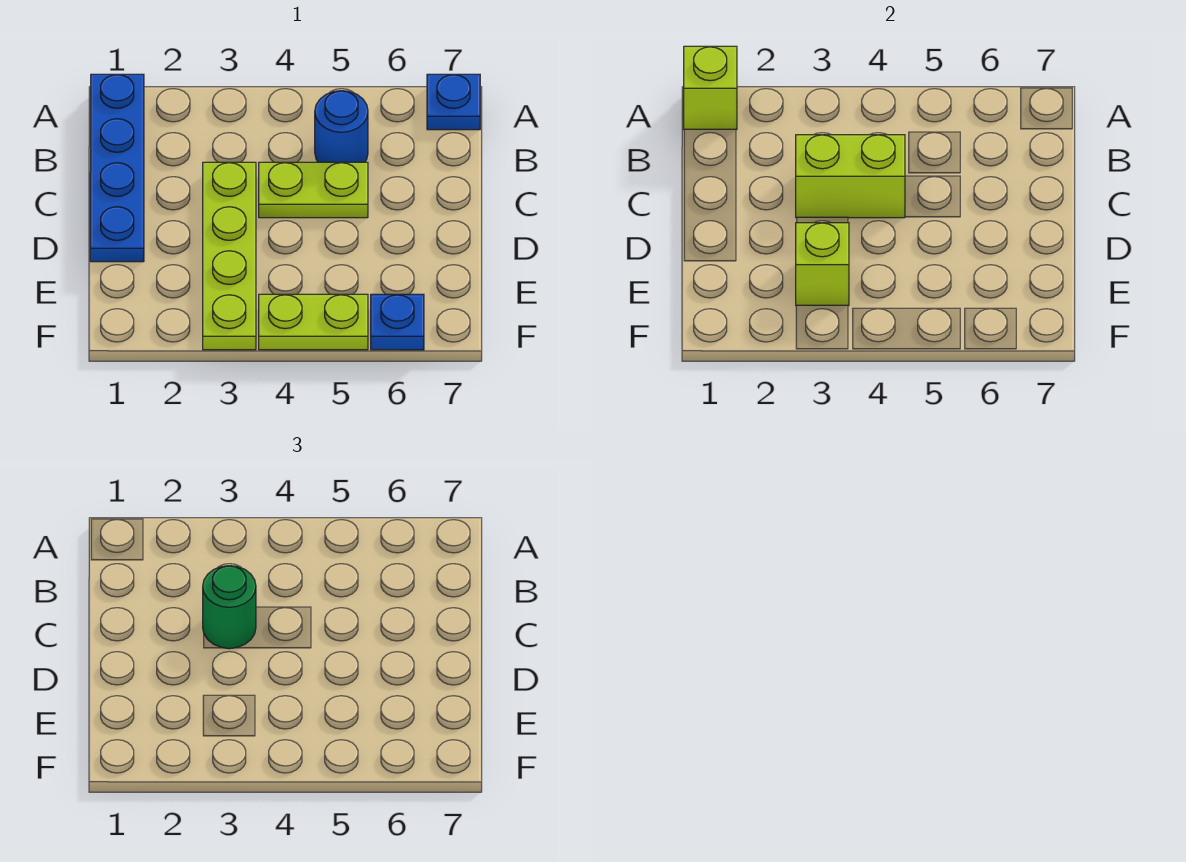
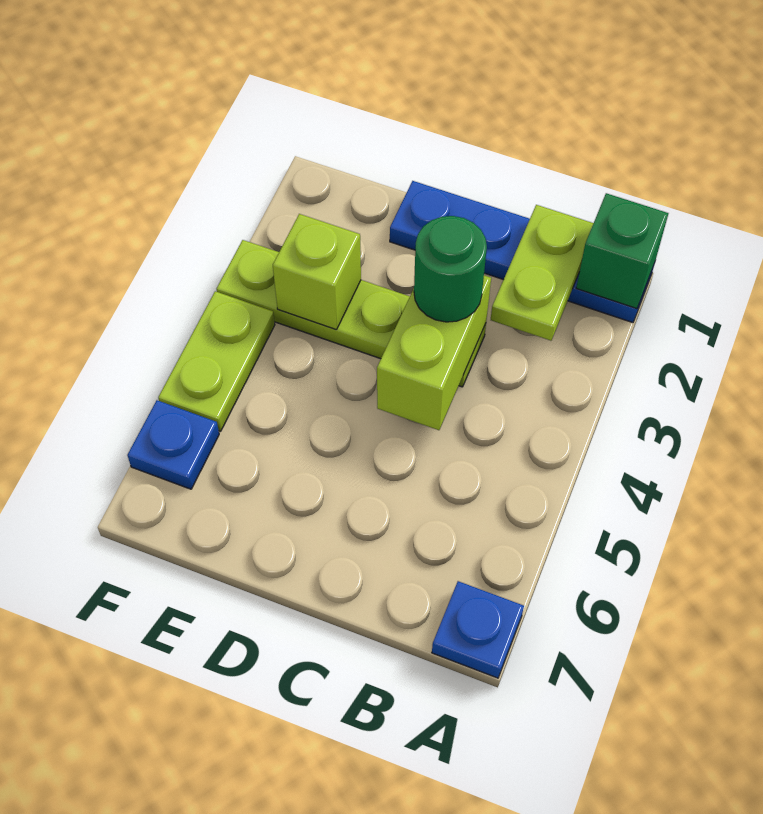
lime brick A1 level 2 -> green brick A1 level 2
blue round brick B5 level 1 -> none
lime plate C4:C5 level 1 -> lime plate B1:B2 level 2

